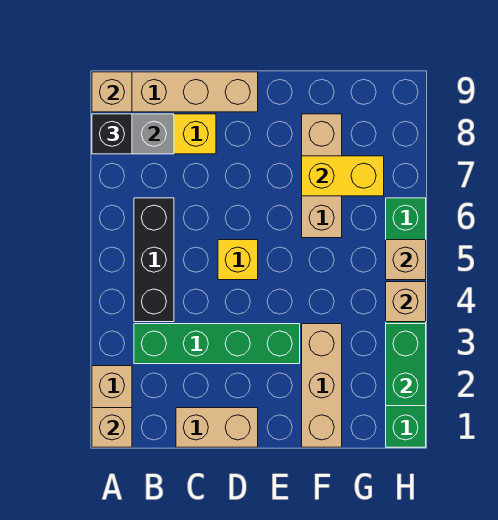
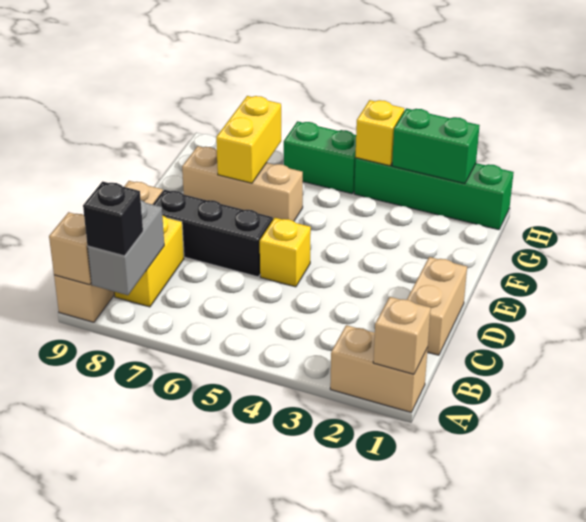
green brick B3:E3 level 1 -> none
black brick B4:B6 level 1 -> black brick D6:D8 level 1
tan brick F1:F3 level 1 -> none
tan brick H4 level 2 -> yellow brick H4 level 2
tan brick H5 level 2 -> none

